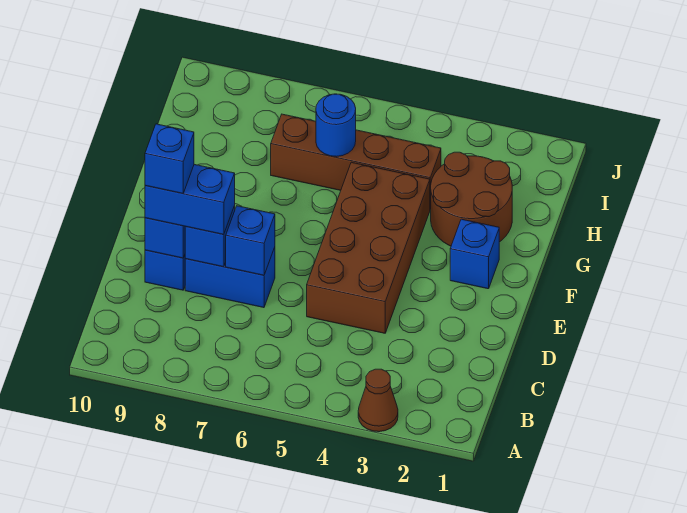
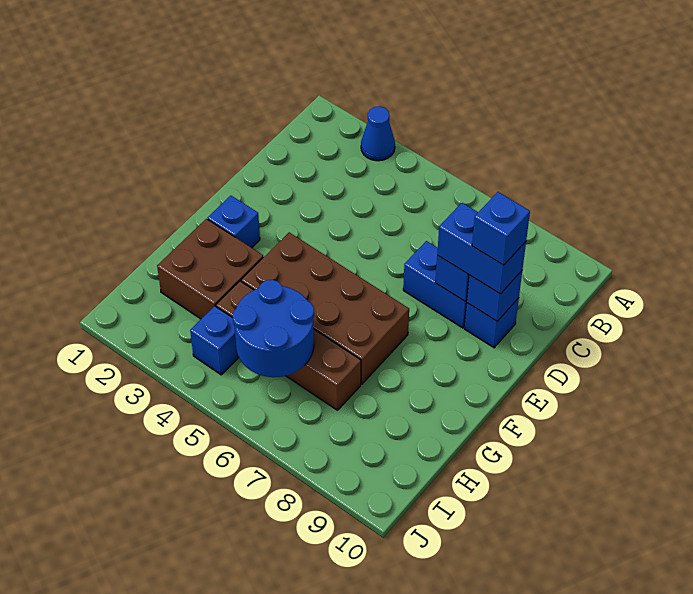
brown cone A3 level 1 -> blue cone A3 level 1
brown brick D4:G5 level 1 -> brown brick F4:G7 level 1
blue brick D7 level 2 -> blue brick I4 level 1
brown round brick G2:H3 level 1 -> brown brick G2:H3 level 1
blue round brick H6 level 2 -> blue round brick H5:I6 level 2

